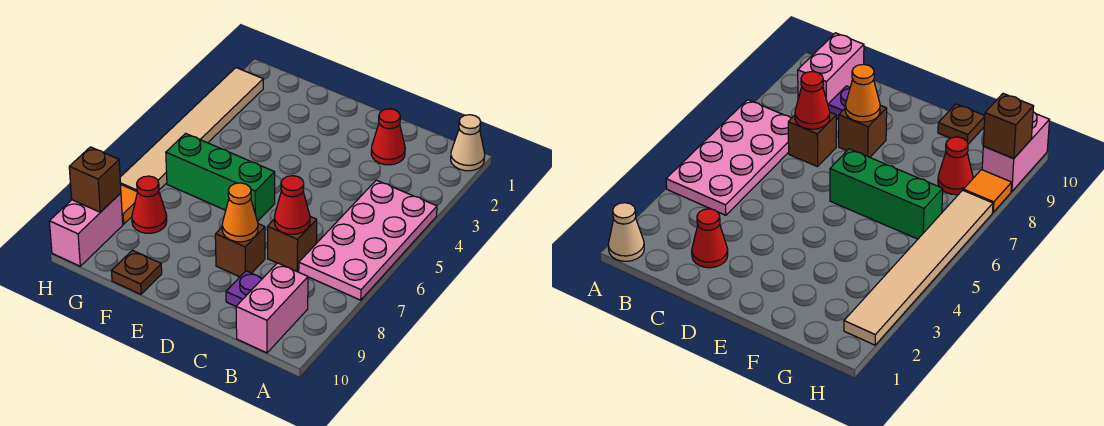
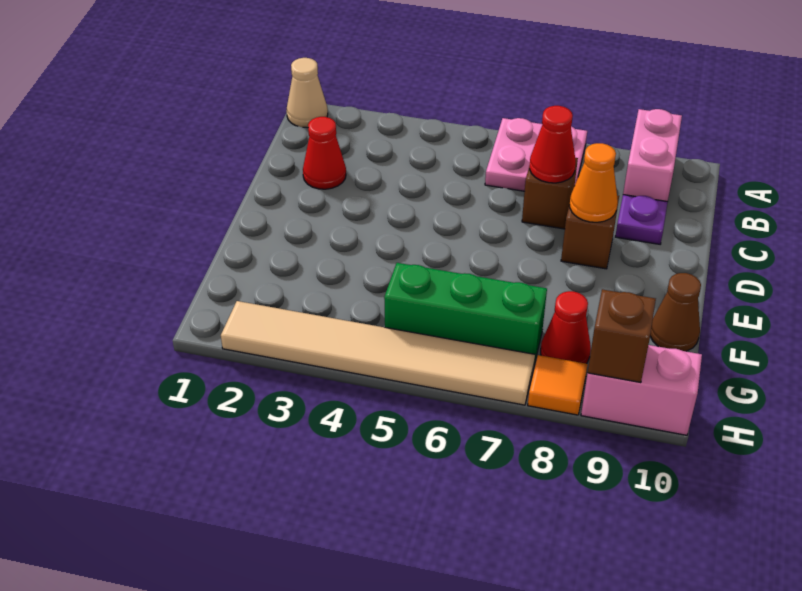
pink plate A4:B7 level 1 -> pink plate A6:B7 level 1
pink brick B9:B10 level 1 -> pink brick A9:B9 level 1
green brick E6:G6 level 1 -> green brick G5:G7 level 1
brown plate F10 level 1 -> brown cone F10 level 1

